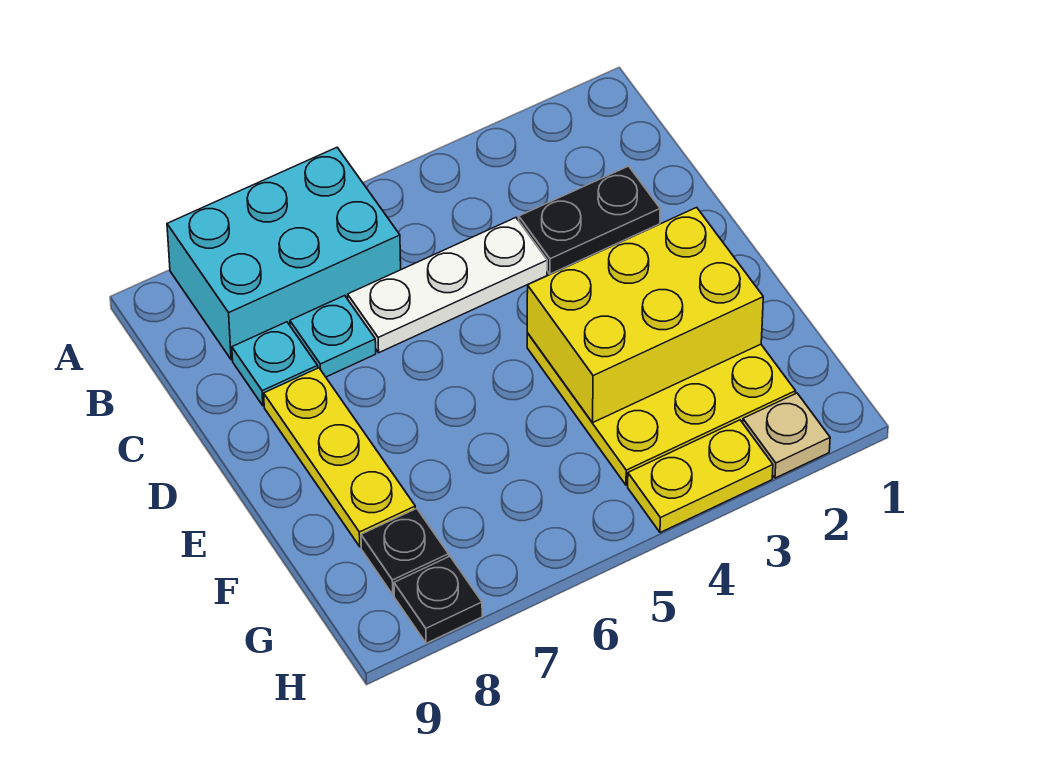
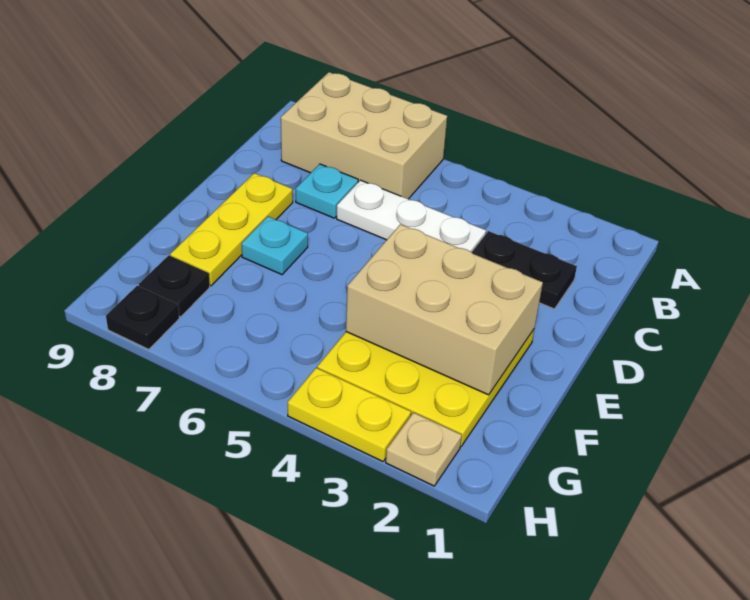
cyan brick A6:B8 level 1 -> tan brick A6:B8 level 1
cyan plate C8 level 1 -> cyan plate E7 level 1
yellow brick E2:F4 level 2 -> tan brick E2:F4 level 2

